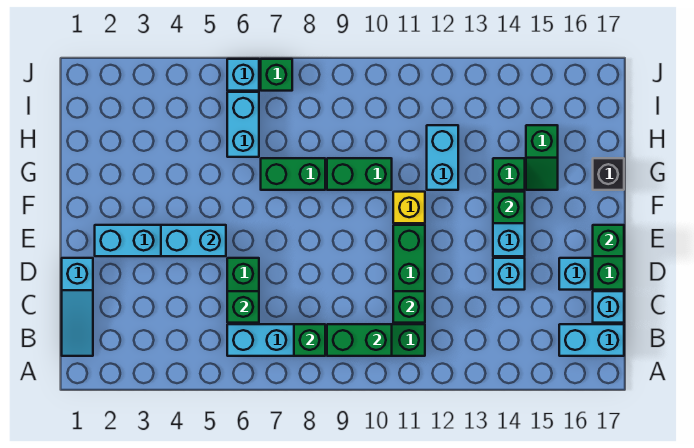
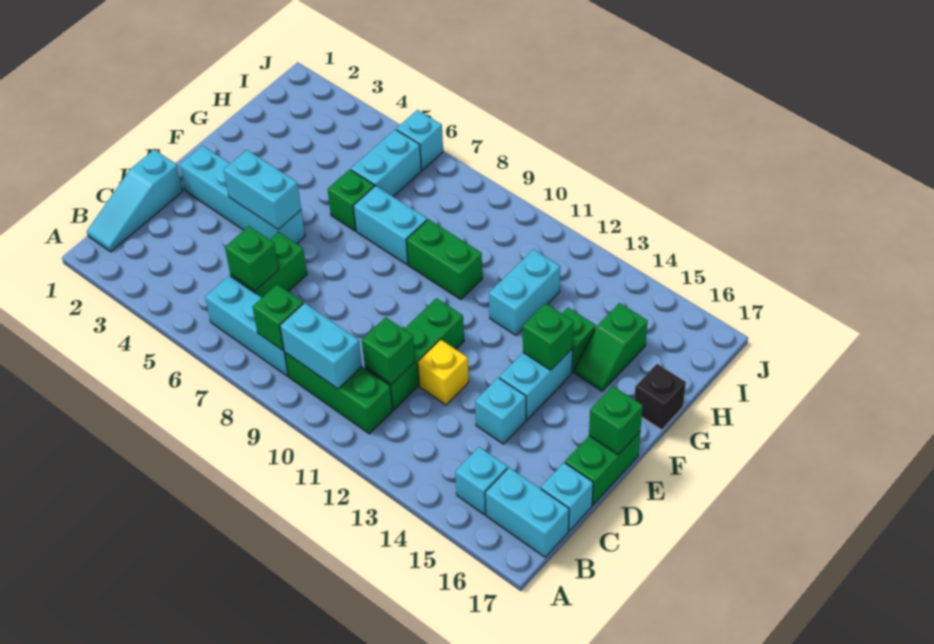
green brick B9:B10 level 2 -> cyan brick B9:B10 level 2
cyan brick D16 level 1 -> cyan brick B15 level 1
yellow brick F11 level 1 -> yellow brick D12 level 1
green brick G7:G8 level 1 -> cyan brick G7:G8 level 1
green brick J7 level 1 -> green brick G6 level 1

